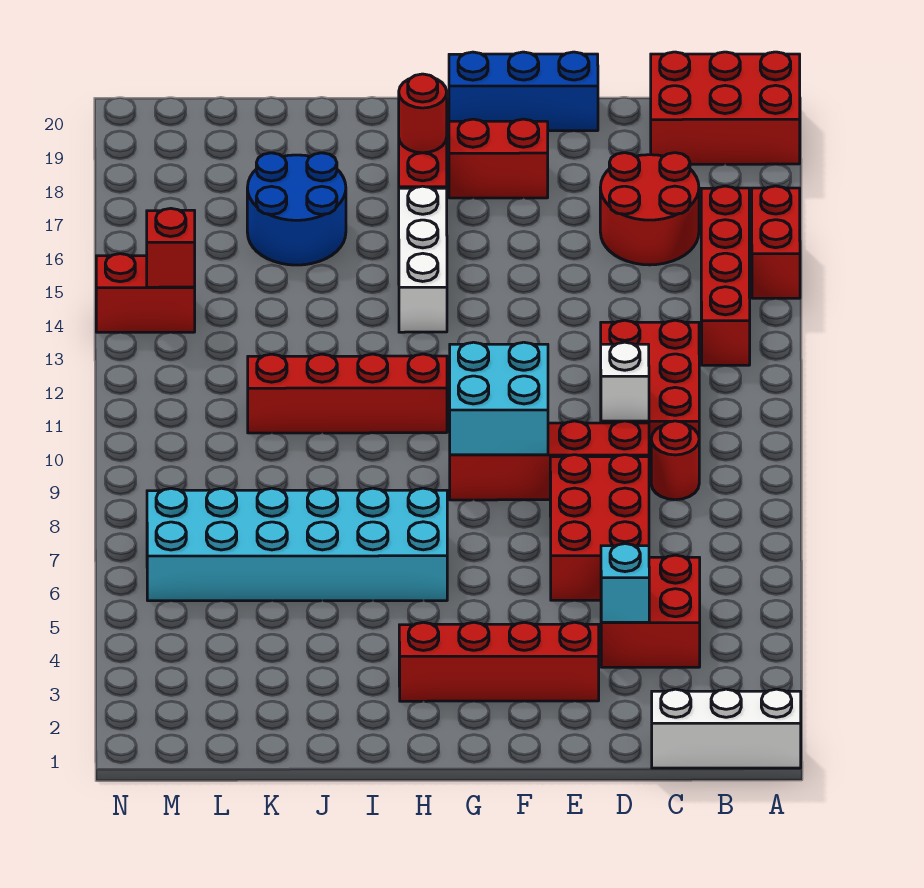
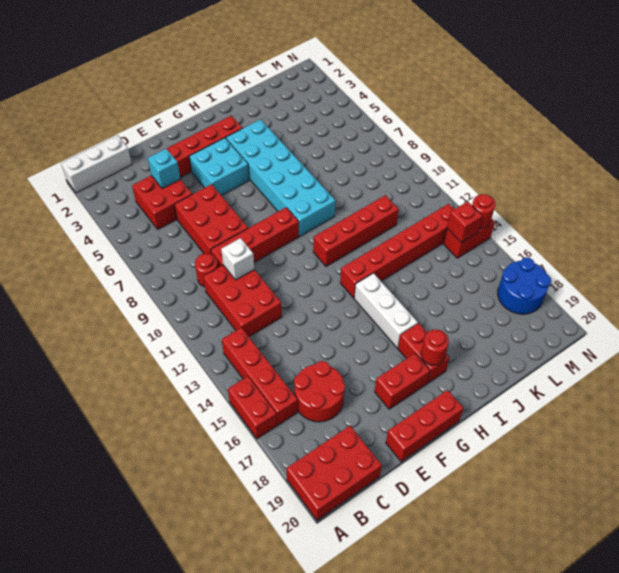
blue brick E20:G20 level 1 -> red brick E20:G20 level 1
cyan brick F9:G10 level 2 -> cyan brick F4:G5 level 1
cyan brick H6:M7 level 1 -> cyan brick H4:I9 level 1
none -> red brick H13:M13 level 1
blue round brick J16:K17 level 1 -> blue round brick M17:N18 level 1
none -> red round brick N14 level 2

